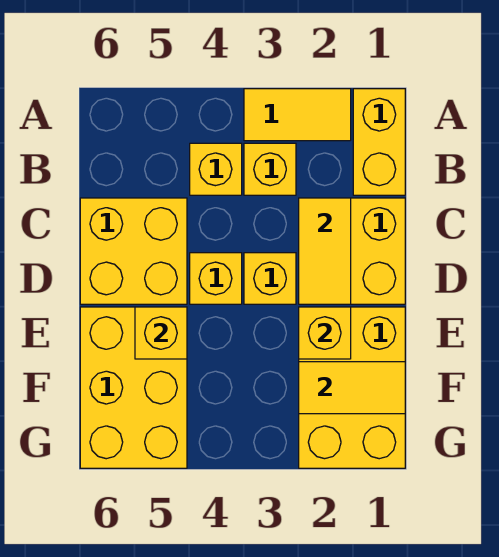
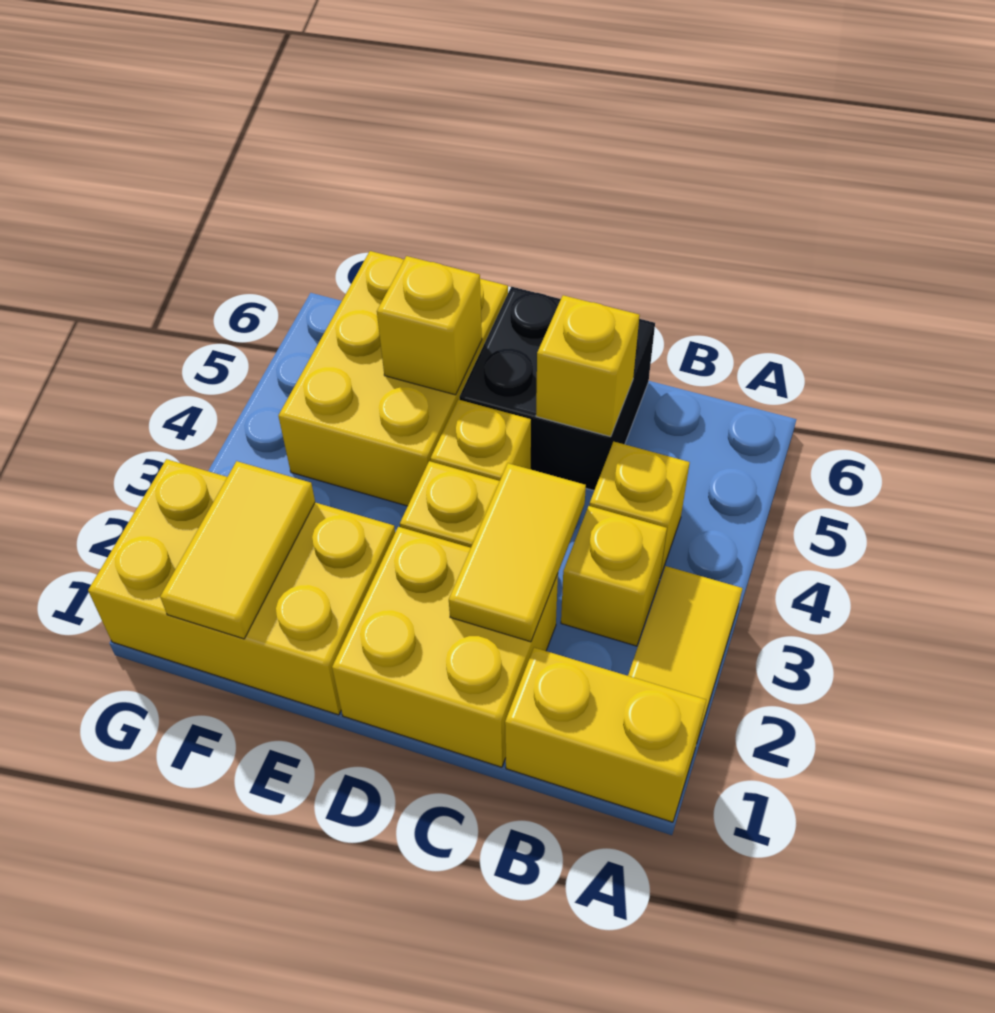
yellow tile C2:D2 level 2 -> yellow tile C2:C3 level 2
yellow brick C5:D6 level 1 -> black brick C5:D6 level 1
yellow brick E2 level 2 -> yellow brick C5 level 2
yellow brick E5:G6 level 1 -> yellow brick E4:F6 level 1

